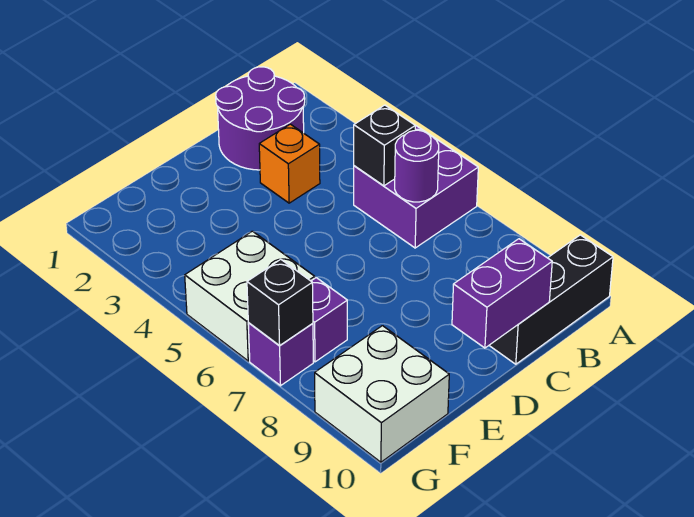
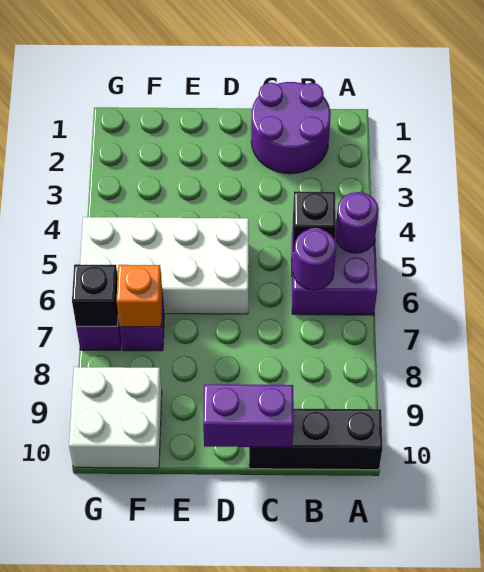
none -> purple round brick A5 level 2
orange brick C3 level 1 -> orange brick F7 level 2
white brick F5:G6 level 1 -> white brick D5:G6 level 1

